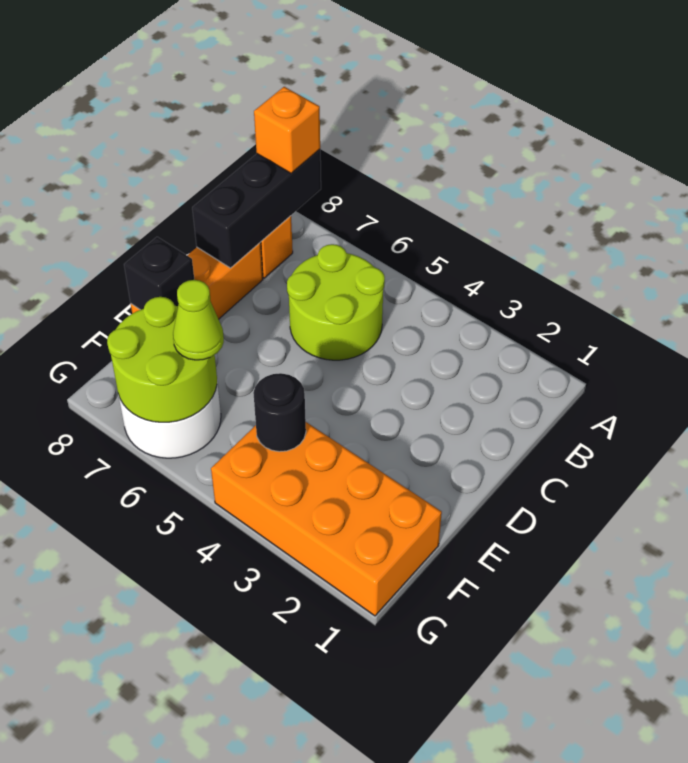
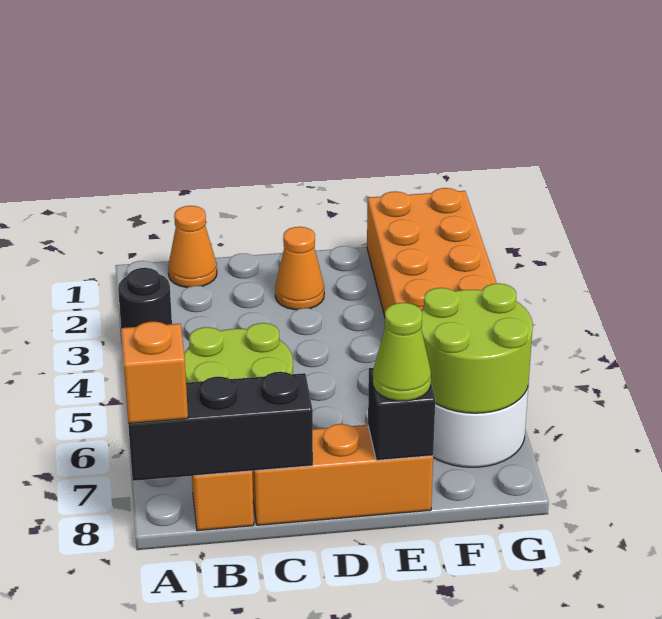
none -> orange cone B1 level 1
none -> orange cone D2 level 1
black round brick F4 level 2 -> black round brick A3 level 1
lime cone F6 level 3 -> lime cone E8 level 3

